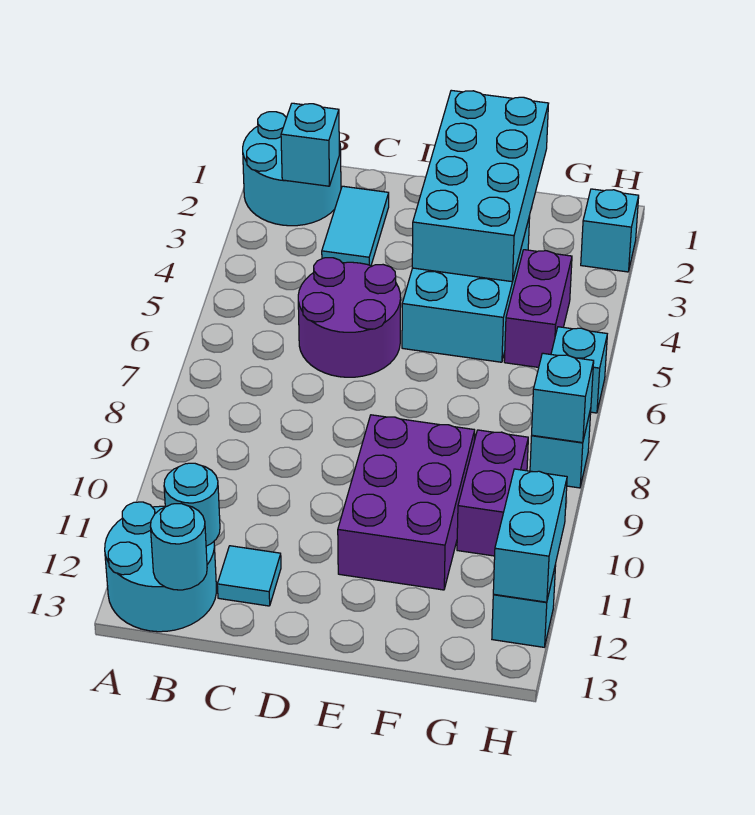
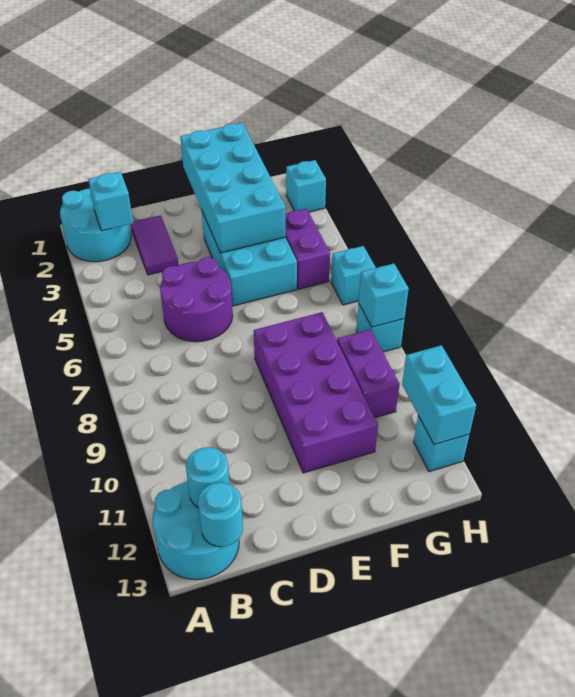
cyan tile C2:C3 level 1 -> purple tile C2:C3 level 1
cyan tile C12 level 1 -> none
purple brick E9:F11 level 1 -> purple brick E8:F11 level 1

